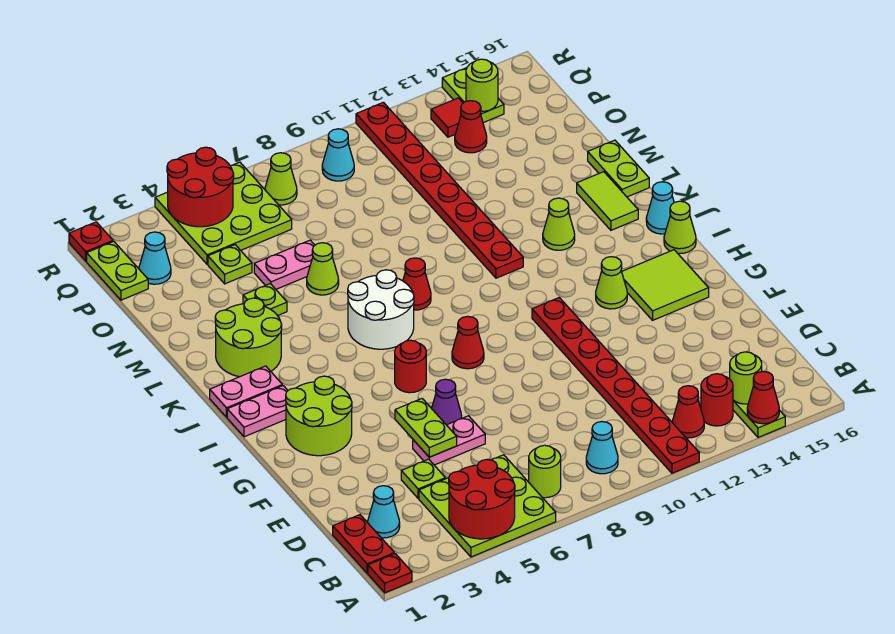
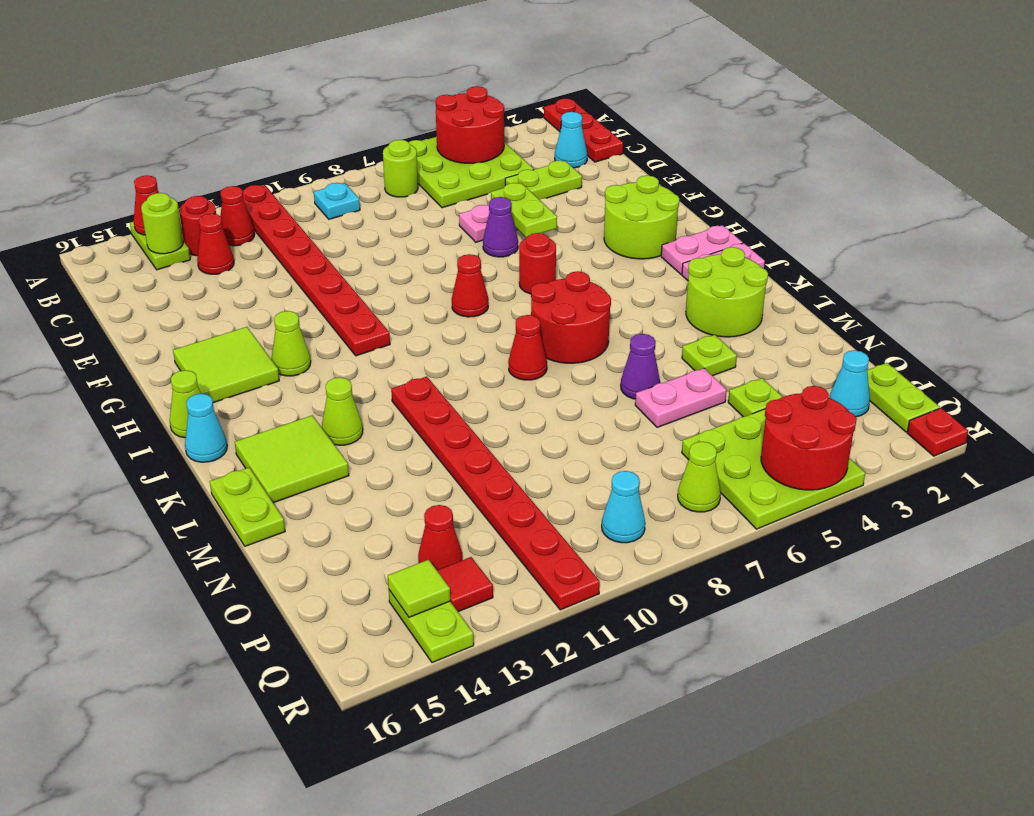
cyan cone B9 level 1 -> cyan plate B9 level 1
none -> red cone C13 level 1
lime plate D4 level 1 -> lime plate D3:D4 level 1
white round brick J6:K7 level 1 -> red round brick J6:K7 level 1
lime tile K15:L15 level 1 -> lime tile K14:L15 level 1
lime cone M6 level 1 -> purple cone M6 level 1
lime round brick Q14 level 2 -> lime tile Q14 level 2

